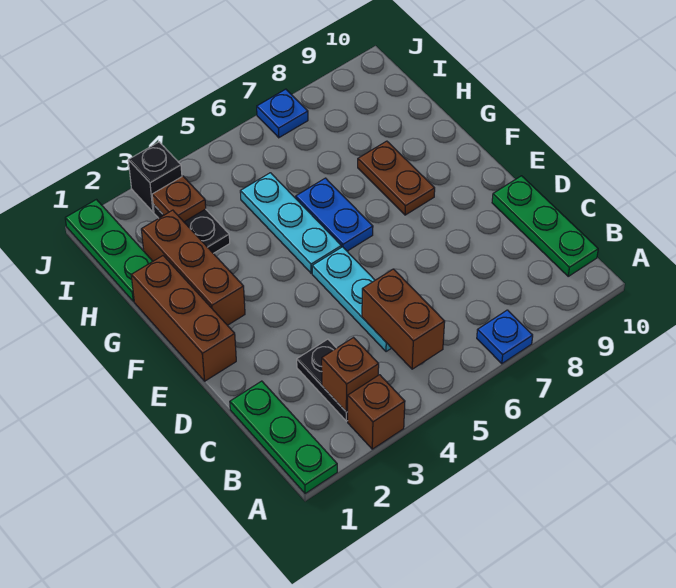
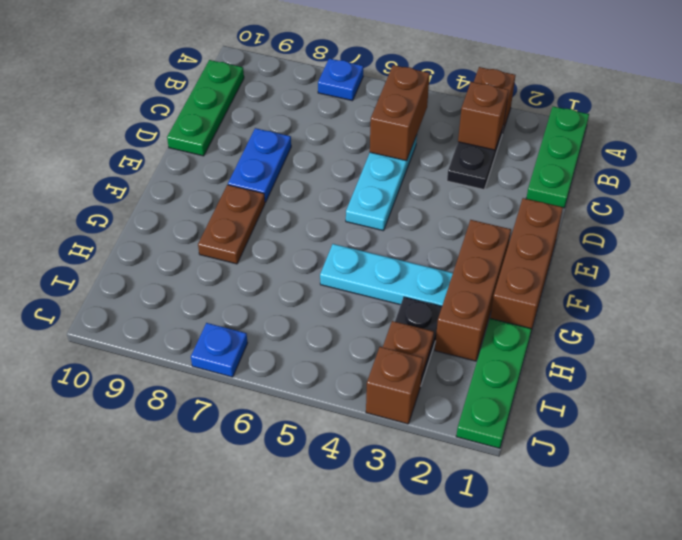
cyan plate F5:H5 level 1 -> cyan plate G3:G5 level 1
blue plate F6:G6 level 1 -> blue plate D8:E8 level 1
black brick J3 level 1 -> brown brick J3 level 1

